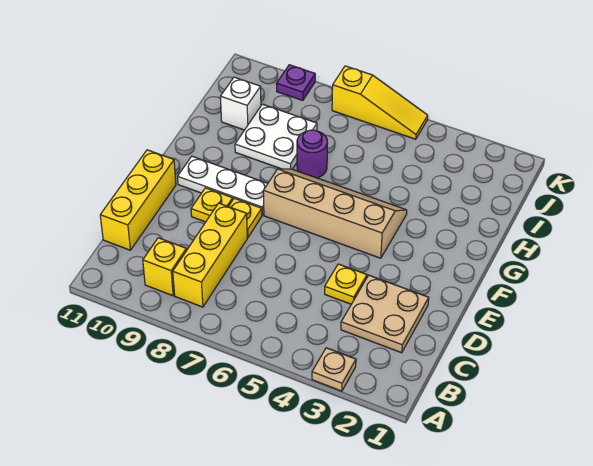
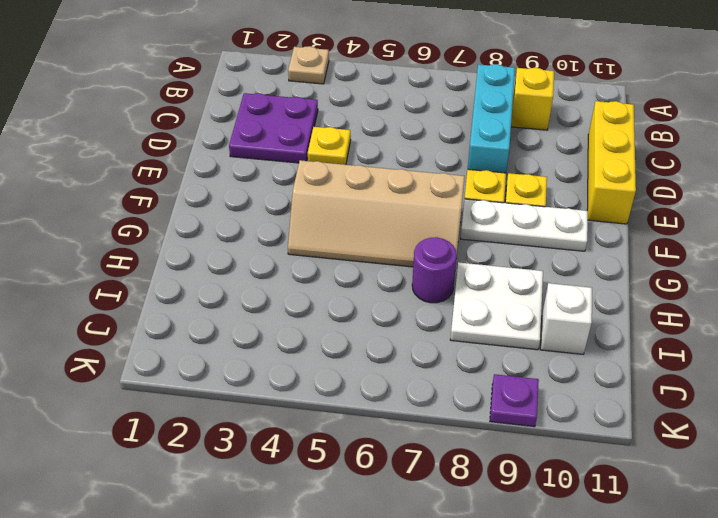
yellow brick B8:D8 level 1 -> cyan brick B8:D8 level 1
tan plate C2:D3 level 1 -> purple plate C2:D3 level 1
yellow slope K5:K7 level 1 top 7 -> none

